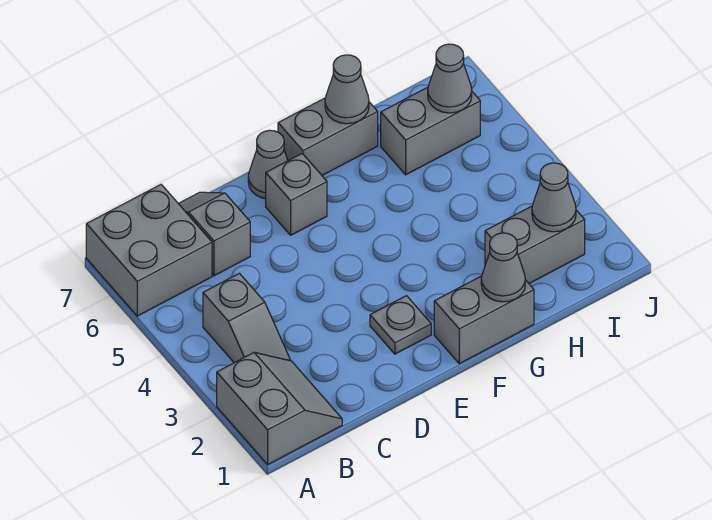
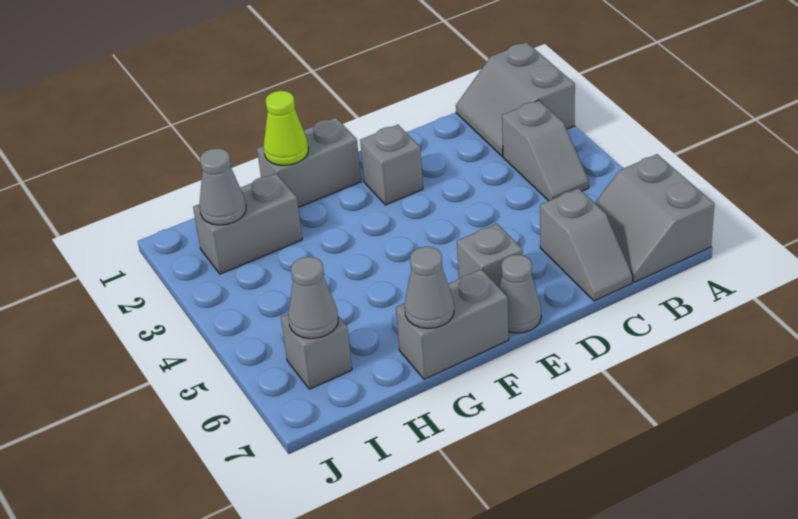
grey brick A6:B7 level 1 -> grey slope A6:B7 level 1 top A
grey slope B3:B4 level 1 top 4 -> grey slope B3:B4 level 1 top 3
grey plate E2 level 1 -> grey brick E2 level 1
grey cone G1 level 2 -> lime cone G1 level 2
grey brick H6:I6 level 1 -> grey brick I6 level 1

